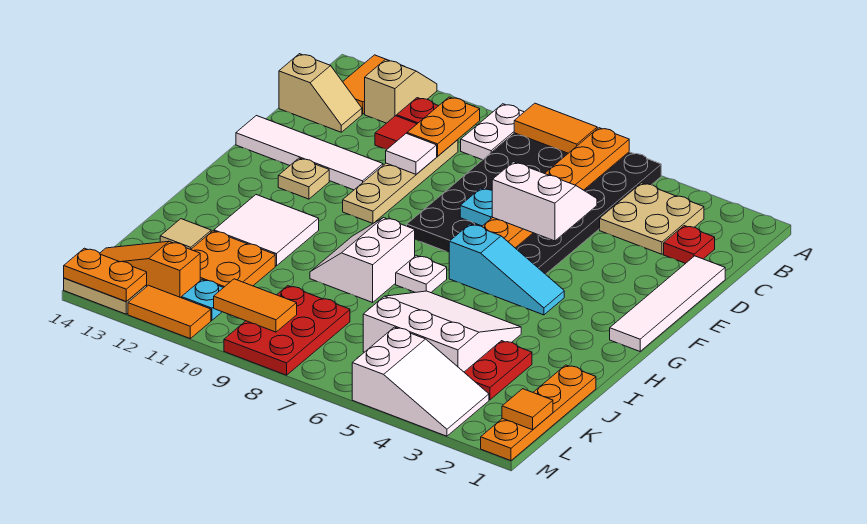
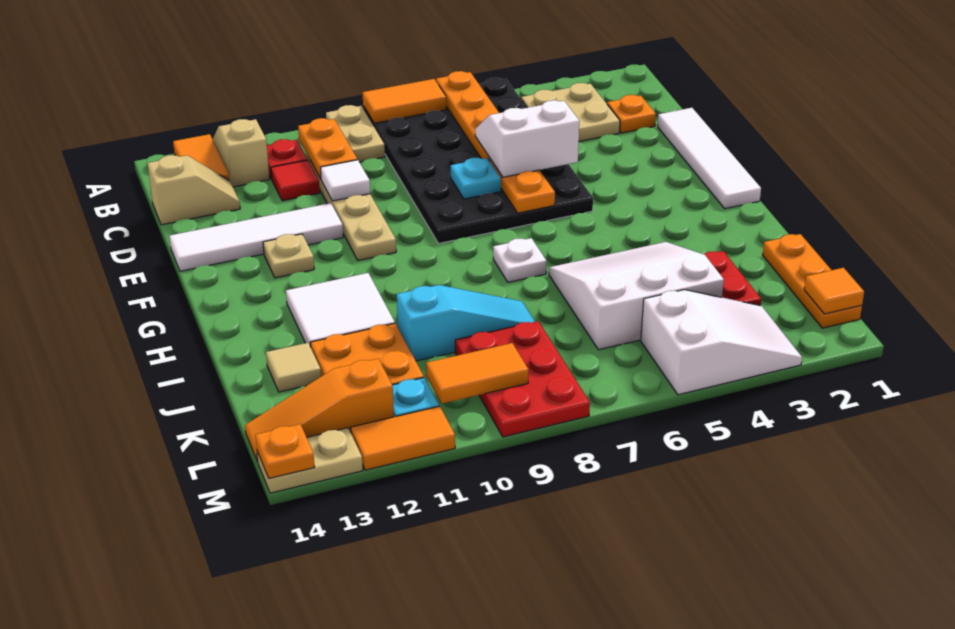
white plate A9:B9 level 1 -> tan plate A9:B9 level 1
red plate C2 level 1 -> orange plate C2 level 1
cyan slope G4:G6 level 1 top 6 -> cyan slope J8:J10 level 1 top 10
white slope H8:I9 level 1 top 8 -> none
orange plate J1:M1 level 1 -> orange plate J1:L1 level 1
orange plate M13:M14 level 2 -> orange plate M14 level 2

